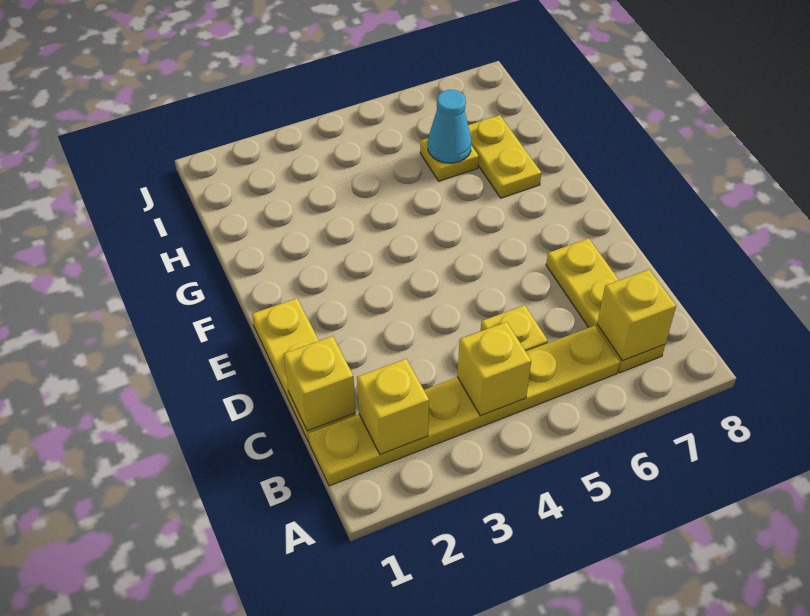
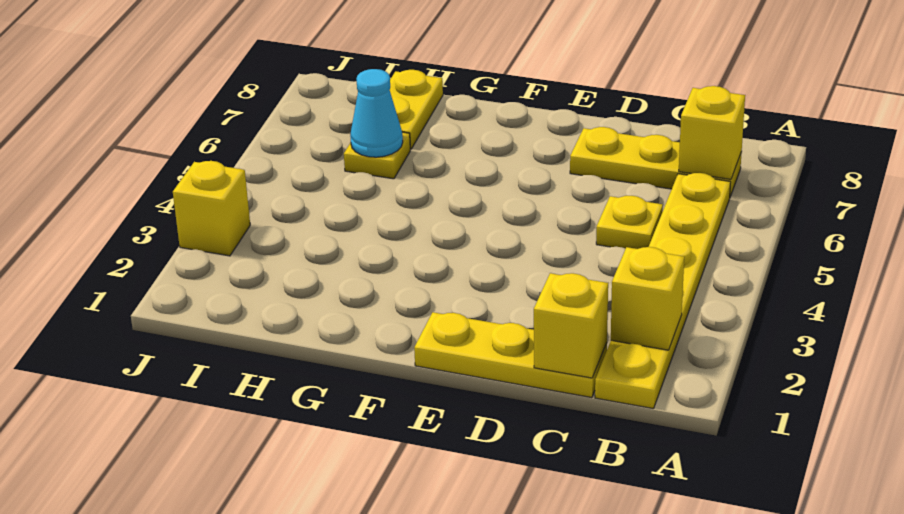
yellow brick B4 level 2 -> yellow brick J3 level 1
yellow plate G7:H7 level 1 -> yellow plate H7:H8 level 1

